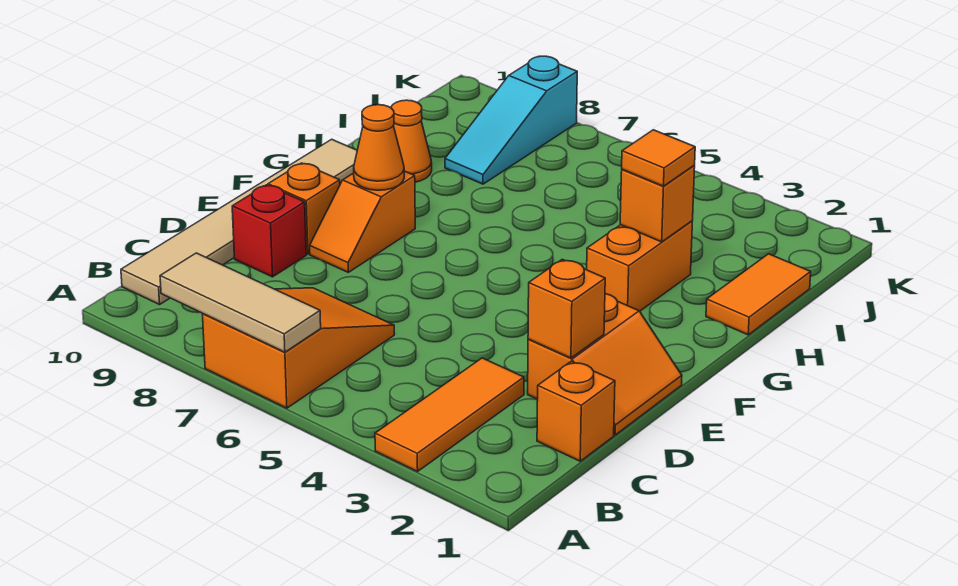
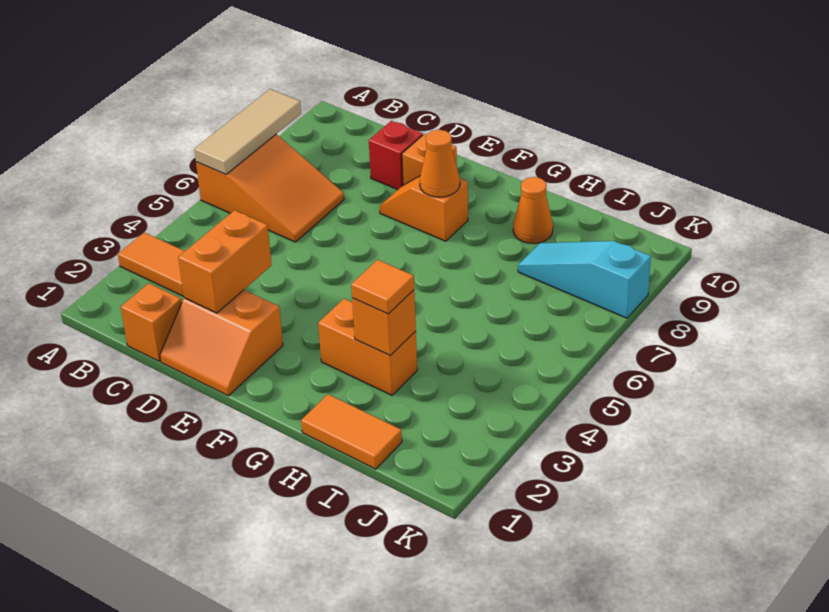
tan tile B10:G10 level 1 -> none
orange brick D2 level 2 -> orange brick D2:D3 level 2

